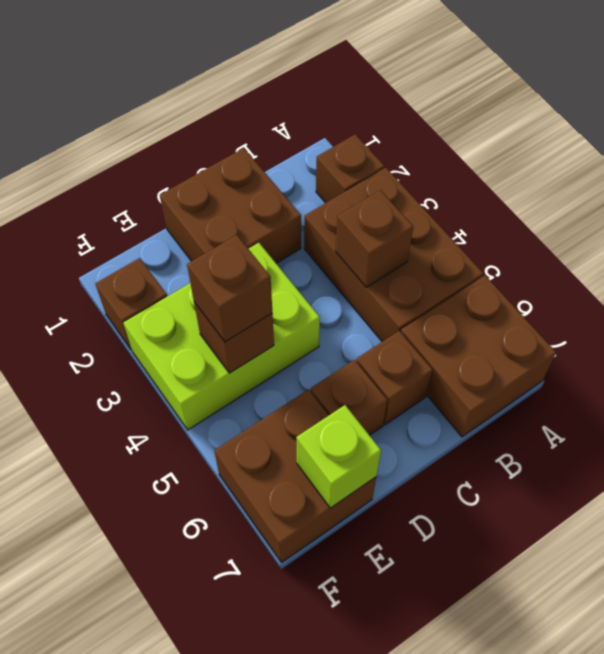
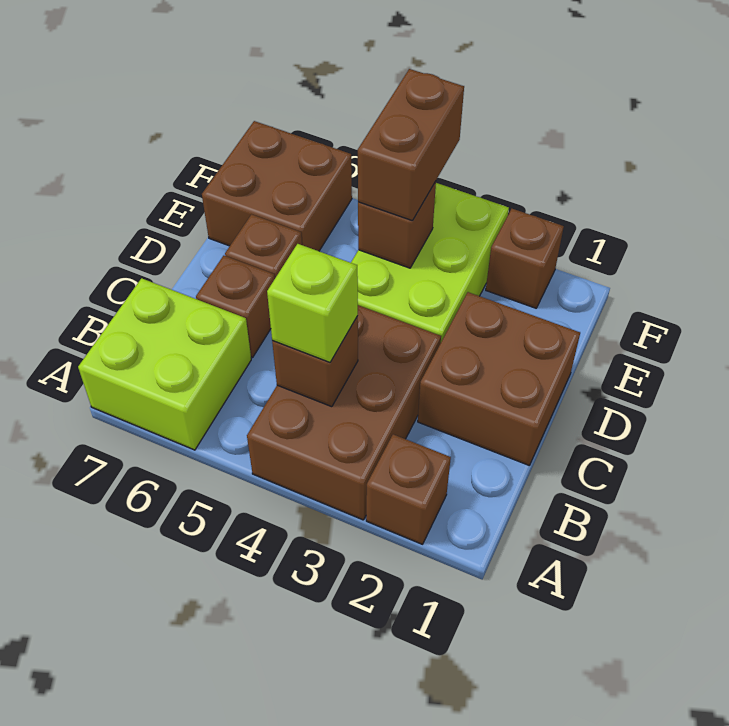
brown brick A3:B5 level 1 -> brown brick A3:C4 level 1
brown brick A6:B7 level 1 -> lime brick A6:B7 level 1
brown brick E4 level 3 -> brown brick E4:F4 level 3
lime brick E7 level 2 -> lime brick B4 level 3

